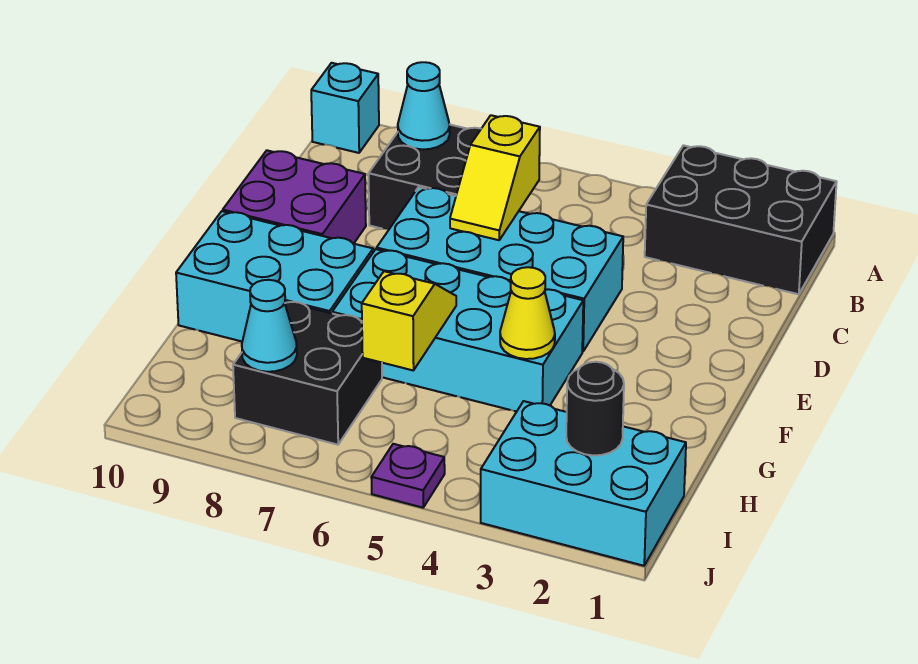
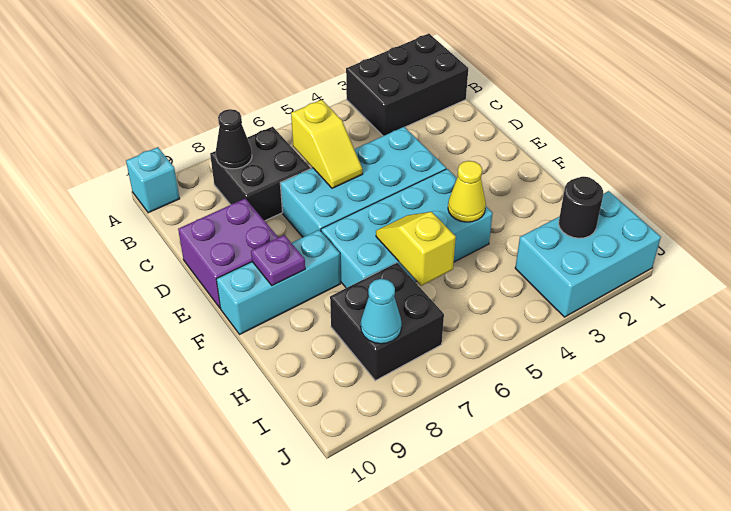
cyan cone B8 level 2 -> black cone B8 level 2
cyan brick F8:G10 level 1 -> cyan brick F8:F10 level 1
purple plate J5 level 1 -> purple plate F9 level 2

